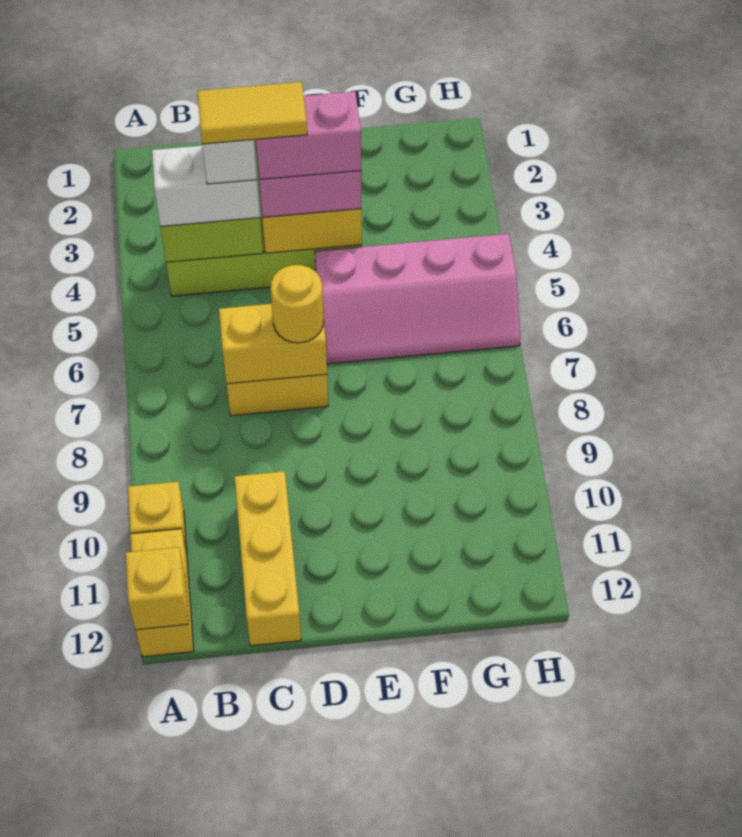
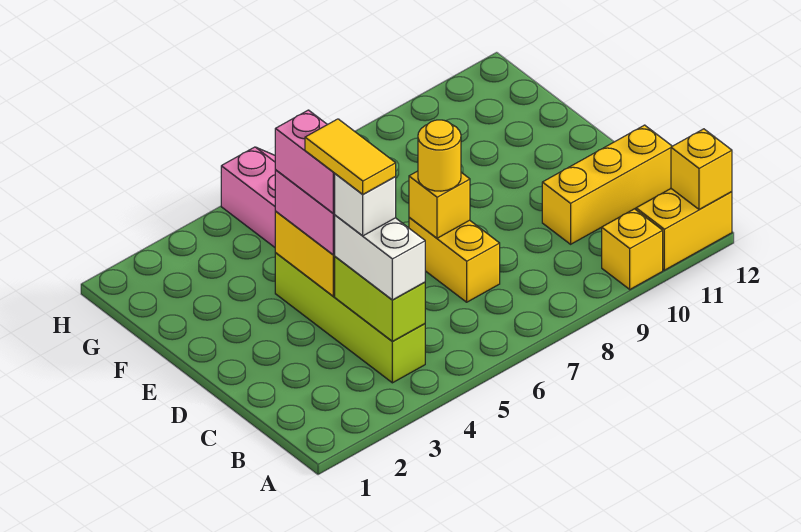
yellow brick C7:D7 level 2 -> yellow brick D7 level 2

